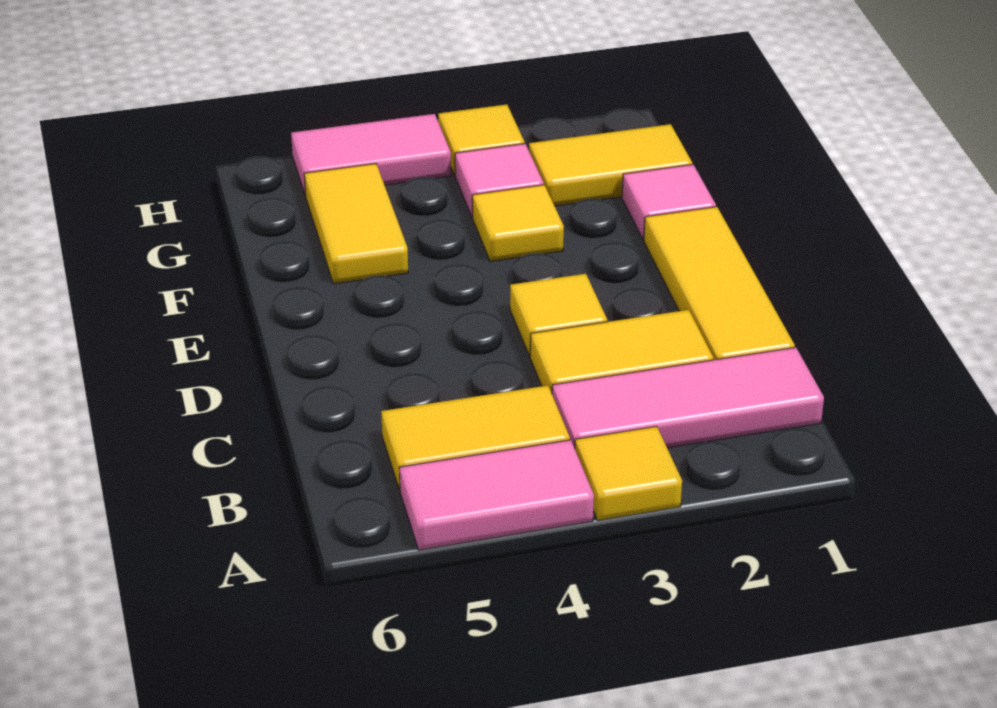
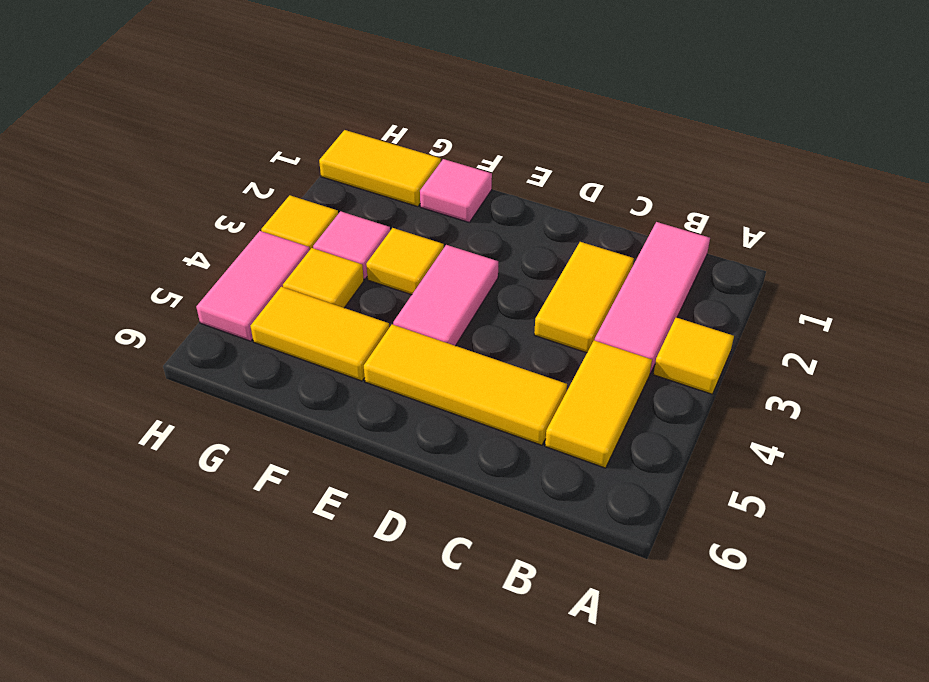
pink tile A4:A5 level 1 -> pink tile E3:E4 level 1
yellow tile C1:E1 level 1 -> yellow tile C5:E5 level 1
yellow tile D3 level 1 -> yellow tile G4 level 1
yellow tile G1:G2 level 1 -> yellow tile G1:H1 level 1

